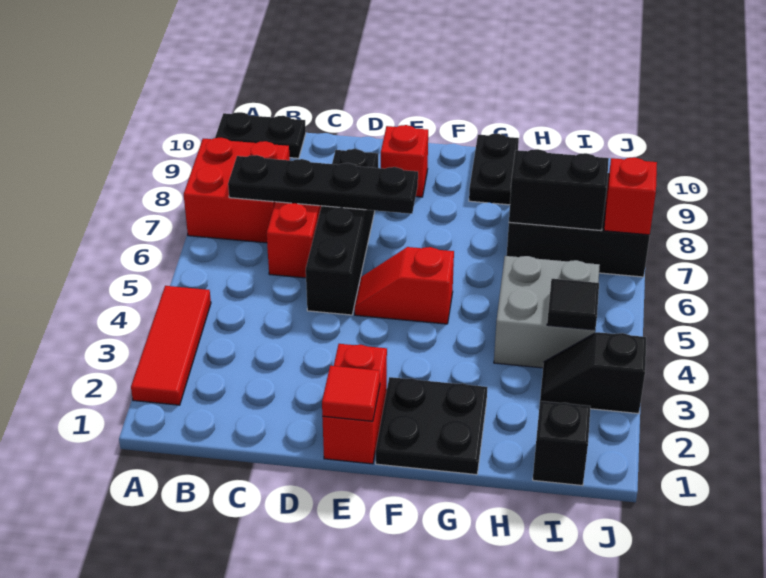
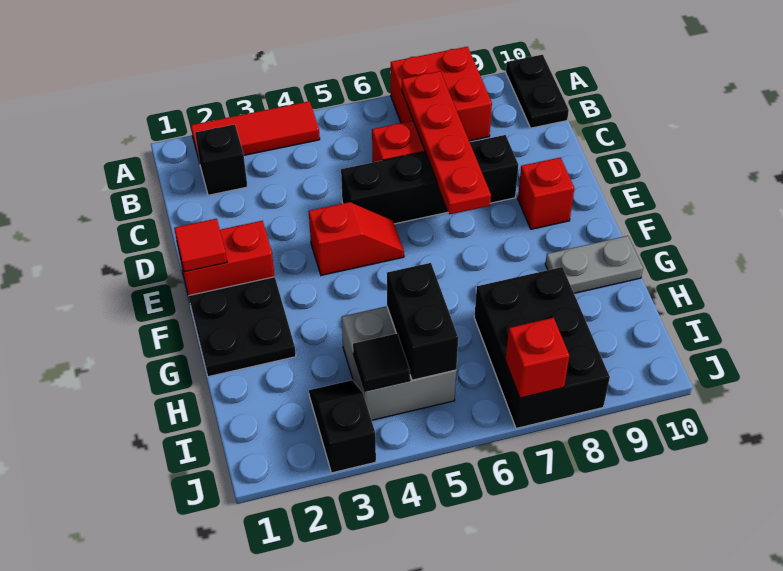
black plate B7:E7 level 2 -> red plate B7:E7 level 2
red slope E5:F5 level 1 top F -> red slope E4:E5 level 1 top 4
black plate G9:G10 level 1 -> grey plate G9:G10 level 1
black brick H7:I7 level 2 -> black brick H5:I5 level 2
black brick I1 level 1 -> black brick B2 level 1

